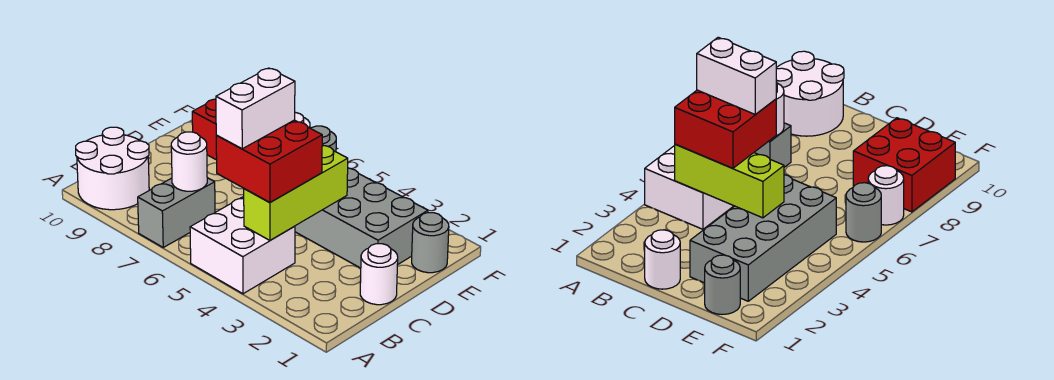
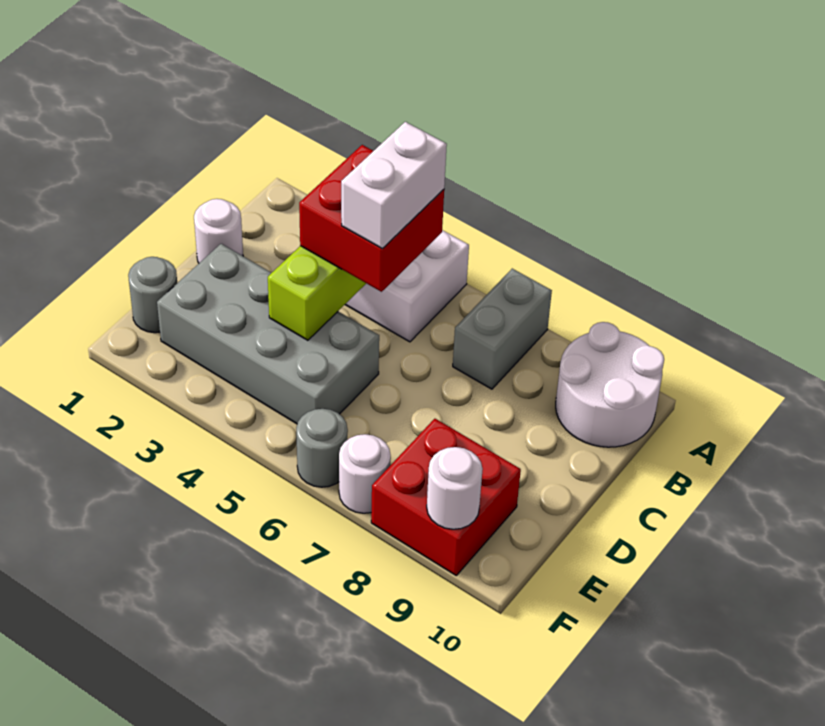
white round brick B7 level 2 -> white round brick F9 level 2

